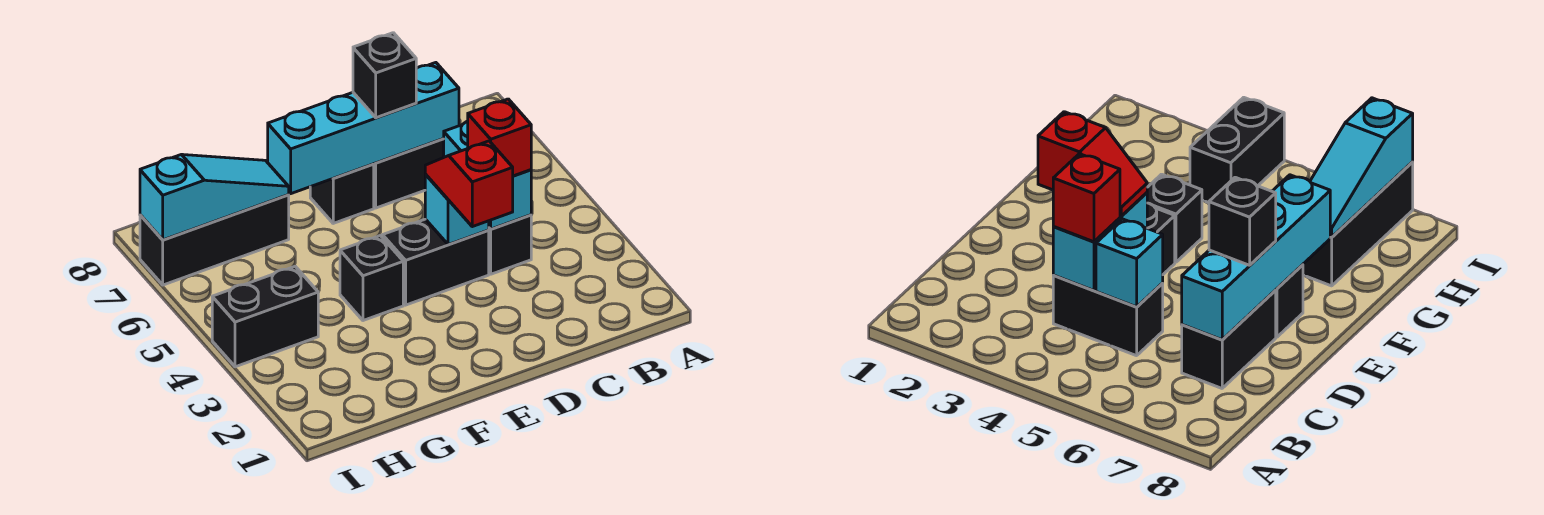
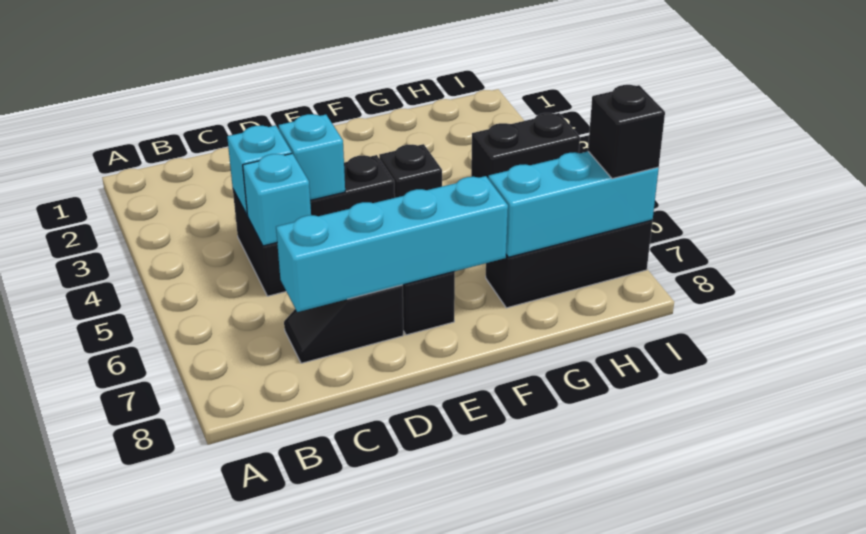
red brick C4 level 3 -> none
black brick C7:D7 level 1 -> black slope C7:D7 level 1 top D
red slope D3:D4 level 3 top 3 -> none
black brick D7 level 3 -> black brick I7 level 3
cyan slope G7:I7 level 2 top I -> cyan brick G7:I7 level 2

